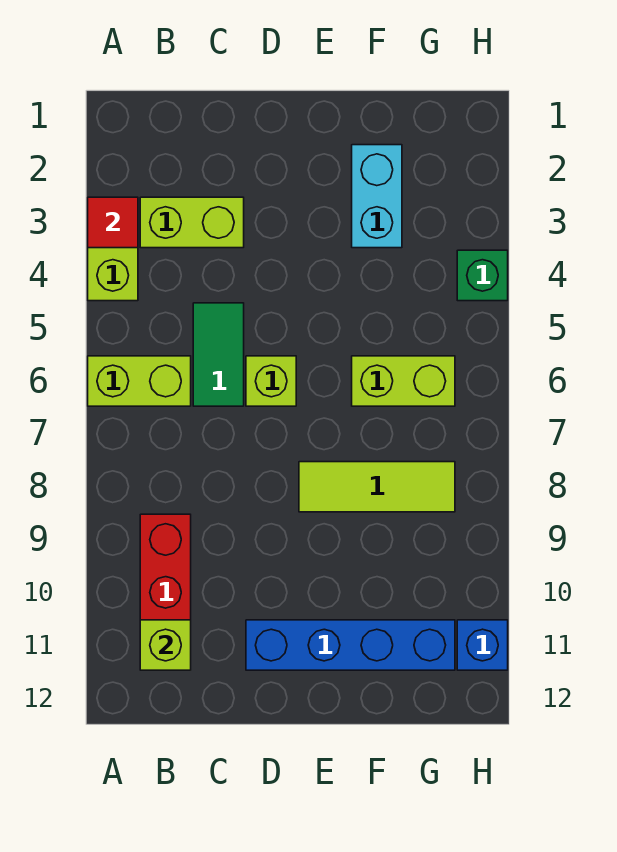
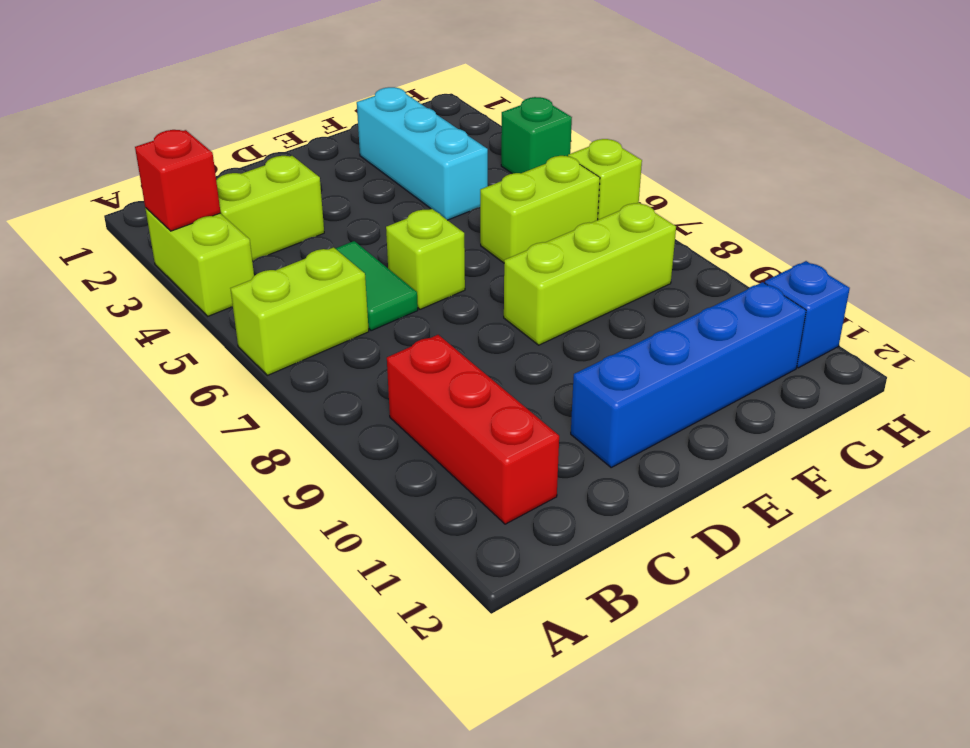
red tile A3 level 2 -> red brick A3 level 2
lime brick B11 level 2 -> lime brick H6 level 1
lime tile E8:G8 level 1 -> lime brick E8:G8 level 1
cyan brick F2:F3 level 1 -> cyan brick F2:F4 level 1

